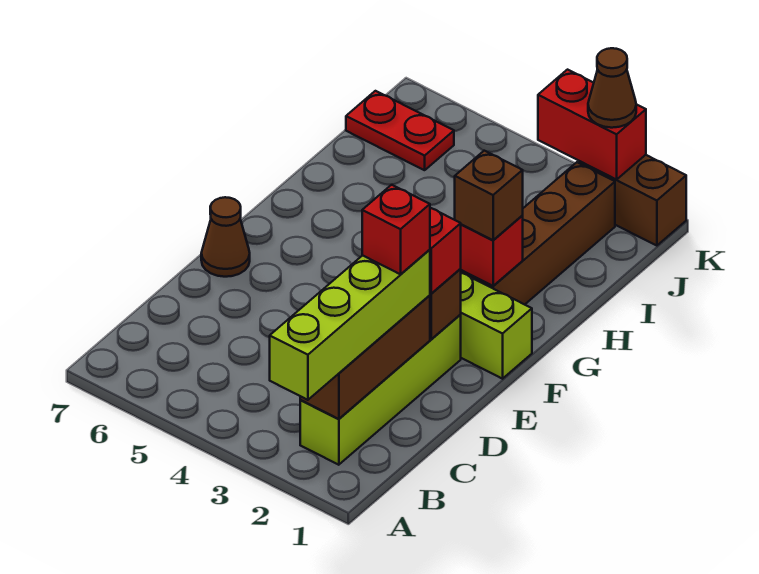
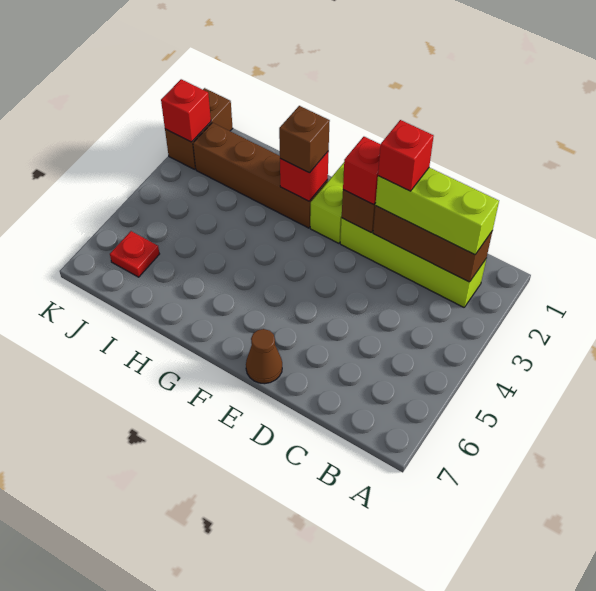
lime brick A2:D2 level 3 -> lime brick B2:D2 level 3
red plate J6:J7 level 1 -> red plate J6 level 1
red brick K2:K3 level 2 -> red brick K2 level 2
brown cone K2 level 3 -> none

